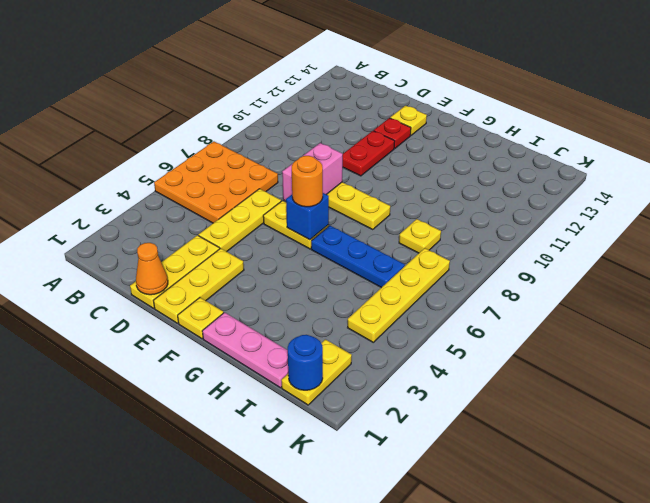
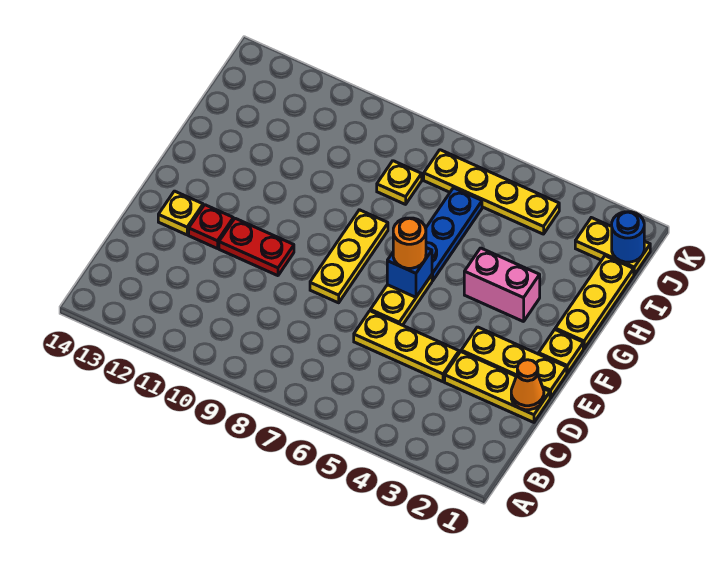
orange plate A5:C7 level 1 -> none
pink brick E7:E8 level 2 -> pink brick G3:G4 level 1
pink plate G1:I1 level 1 -> yellow plate G1:I1 level 1

